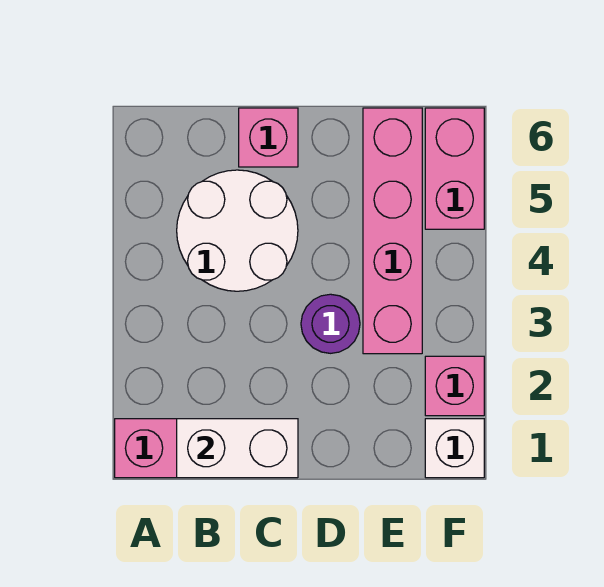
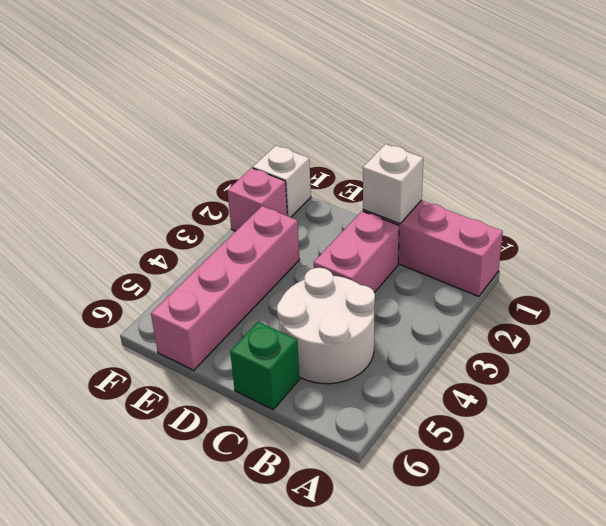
white brick B1:C1 level 2 -> white brick C1 level 2
pink brick C6 level 1 -> green brick C6 level 1
purple round brick D3 level 1 -> none
pink brick F5:F6 level 1 -> pink brick C2:C3 level 1

